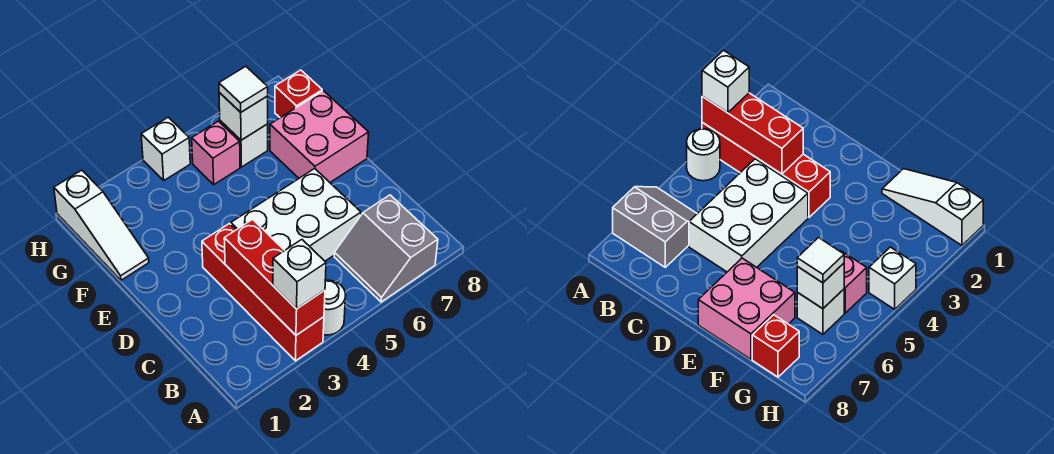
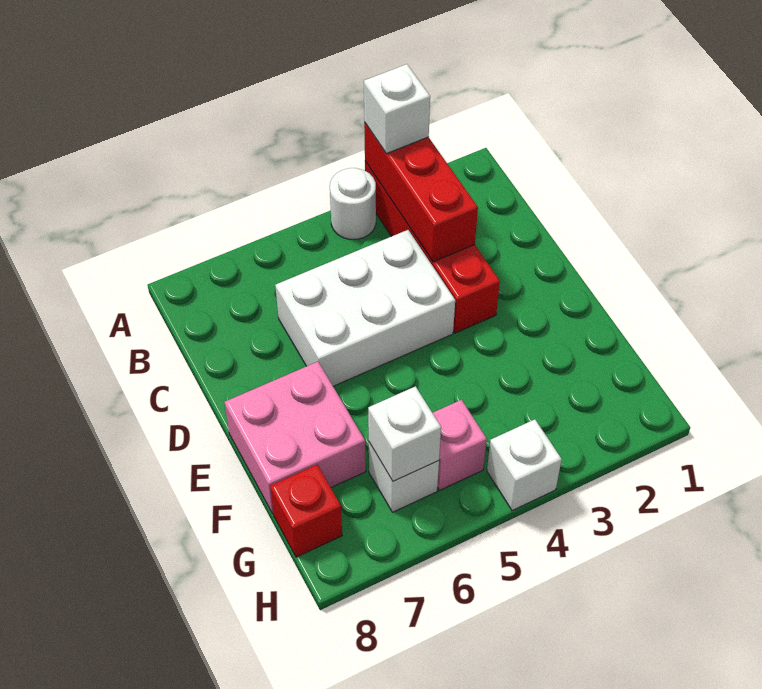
grey slope A6:B7 level 1 top 7 -> none
white slope F1:H1 level 1 top H -> none
white tile G6 level 3 -> none

